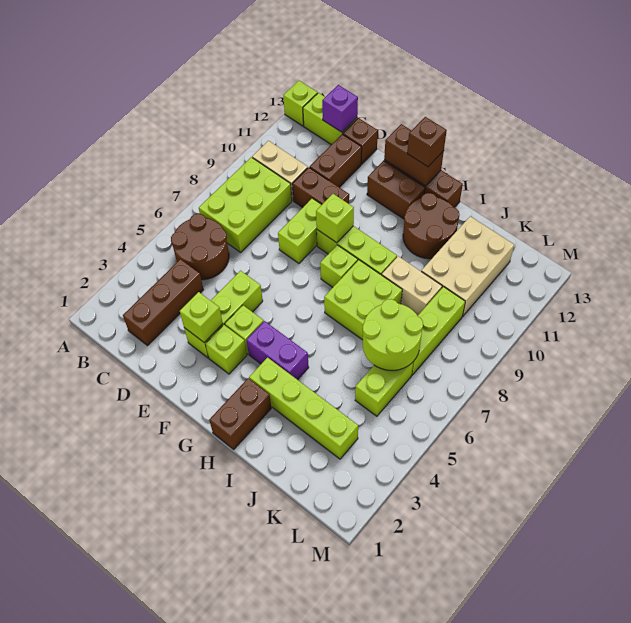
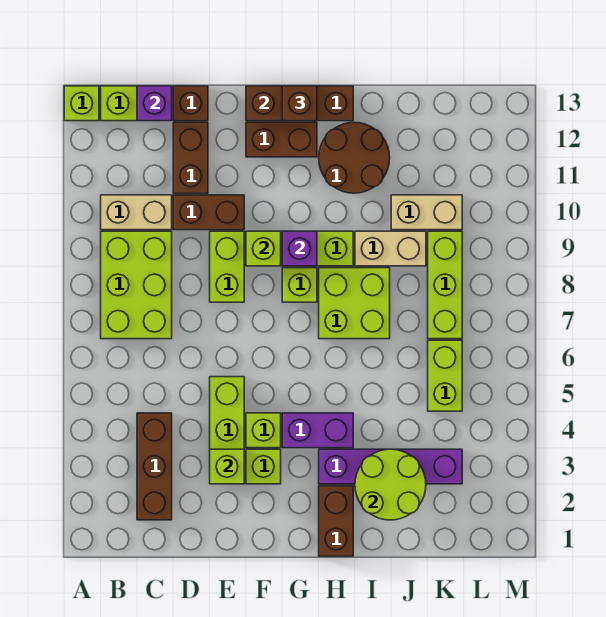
brown round brick B5:C6 level 1 -> none
none -> purple brick G9 level 2
lime brick H3:K3 level 1 -> purple brick H3:K3 level 1
lime round brick J6:K7 level 2 -> lime round brick I2:J3 level 2
tan brick J10:K12 level 1 -> tan brick J10:K10 level 1

